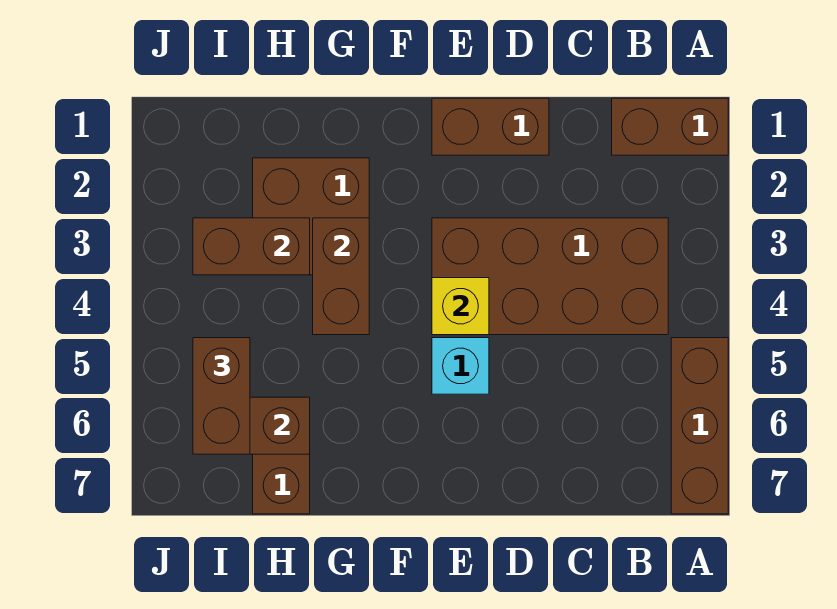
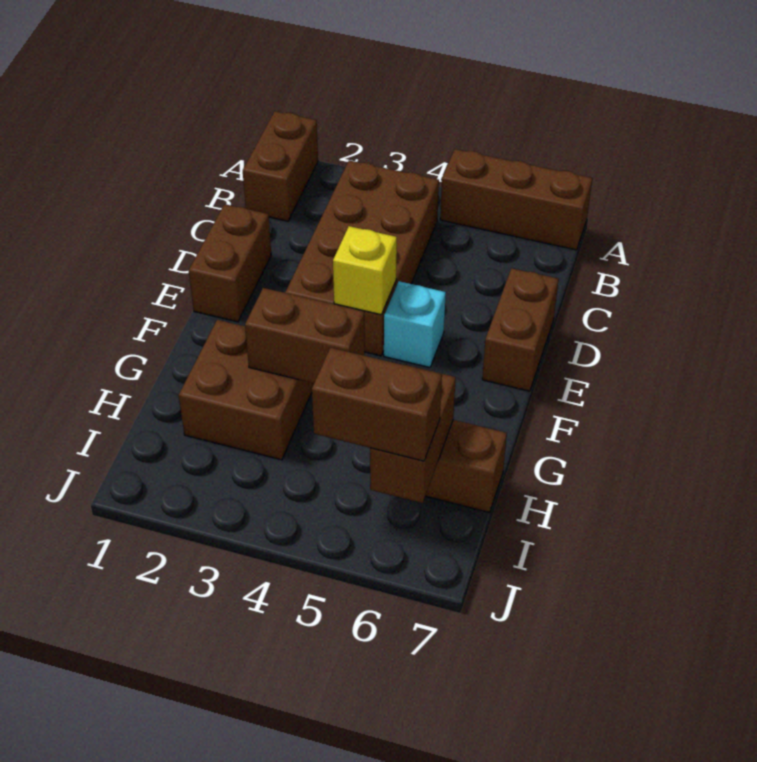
brown brick H3:I3 level 2 -> brown brick D7:E7 level 1

